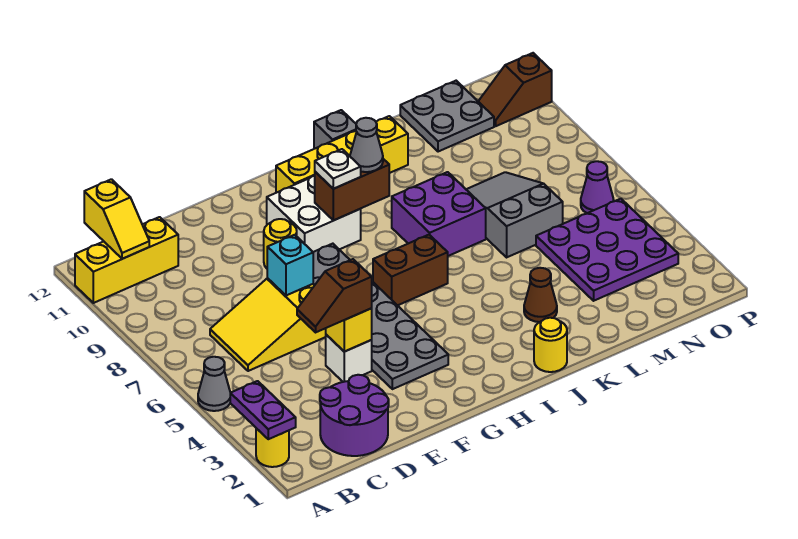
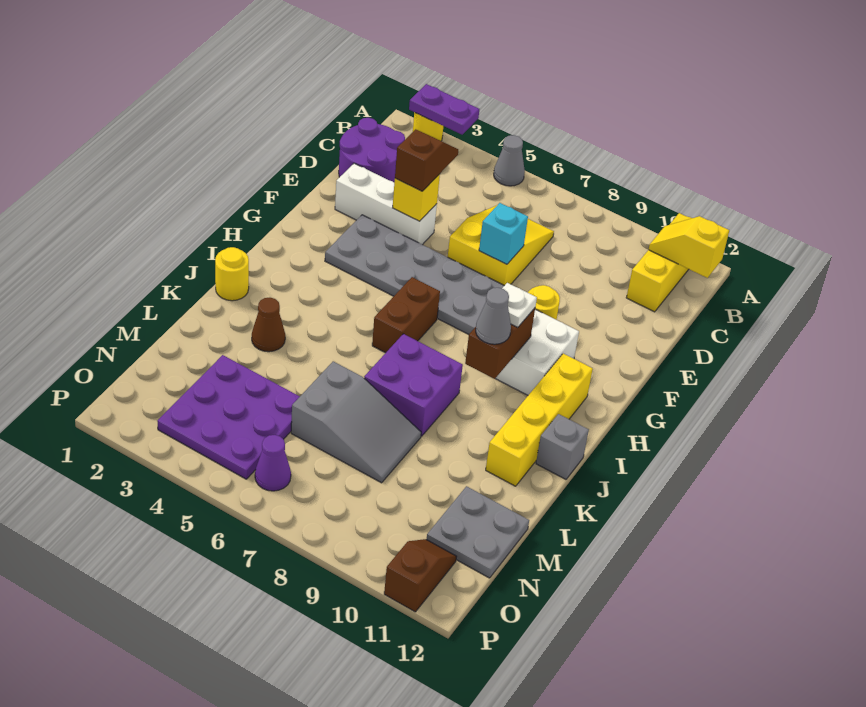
white brick E4 level 1 -> white brick E2:E4 level 1

